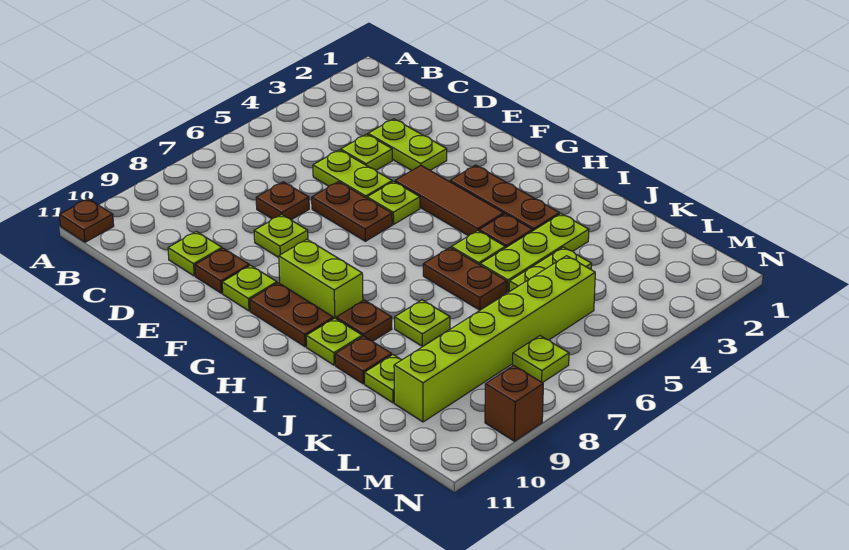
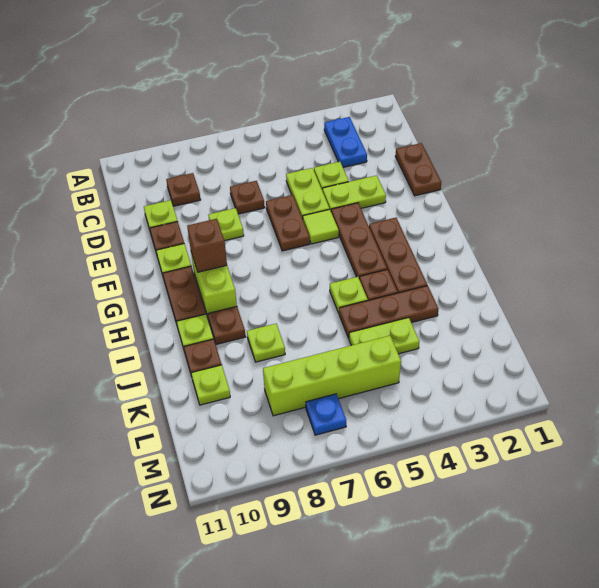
brown plate A11 level 1 -> brown plate C9 level 1
none -> blue plate B3:C3 level 1
lime plate D3:E3 level 1 -> lime plate E3:E4 level 1
brown tile F4:H4 level 1 -> brown plate F4:H4 level 1
lime plate F5 level 1 -> lime tile F5 level 1
brown plate I6:J6 level 1 -> brown plate D1:E1 level 1
lime plate J3:J5 level 1 -> brown plate J3:J5 level 1
lime brick L5:L10 level 1 -> lime brick L5:L8 level 1
lime plate M7 level 1 -> blue plate M7 level 1
brown brick N9 level 1 -> brown brick G9 level 2

